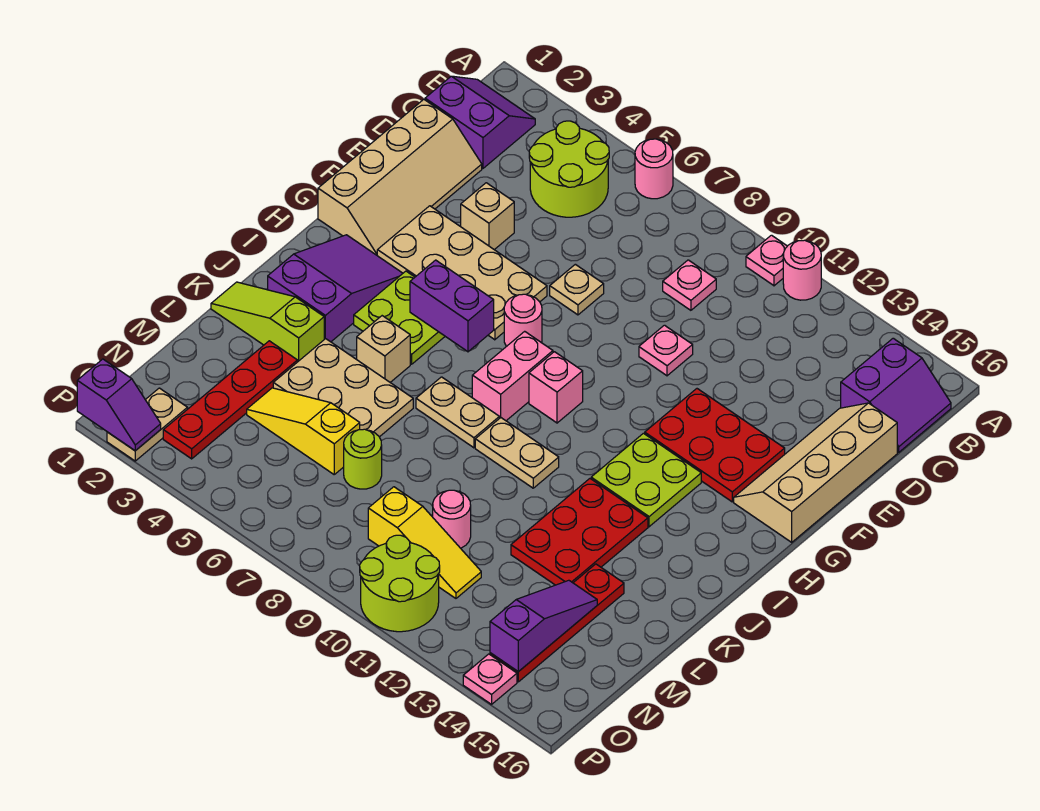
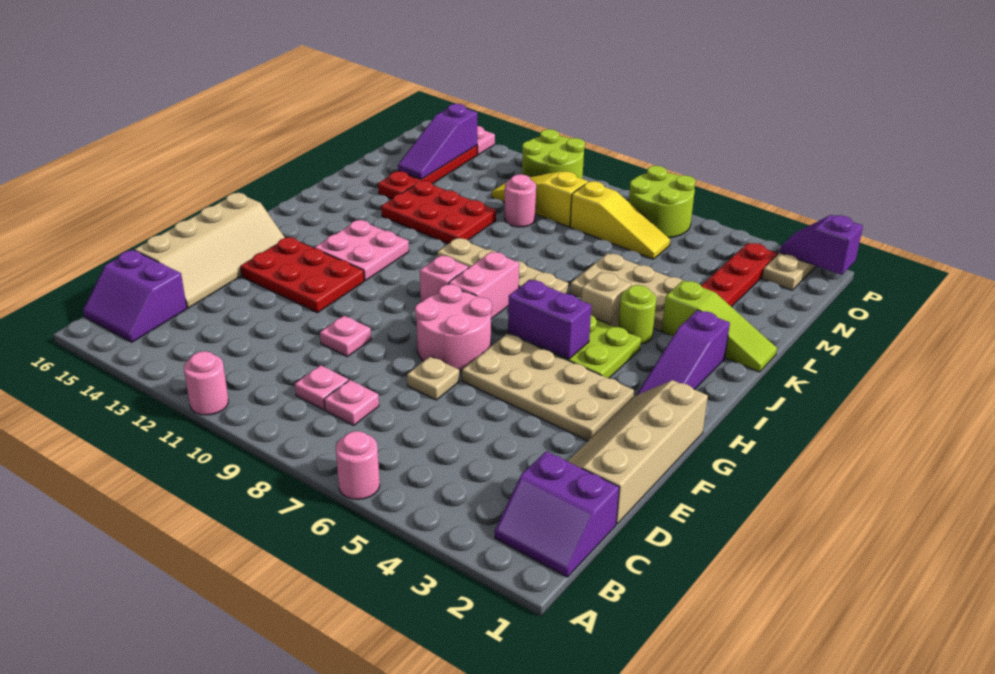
pink plate A10 level 1 -> pink plate C8 level 1
lime round brick B4:C5 level 1 -> lime round brick O6:P7 level 1
purple slope B15:C16 level 1 top 15 -> purple slope B15:C16 level 1 top C
tan brick E4 level 1 -> none
pink round brick G7 level 1 -> pink round brick F7:G8 level 1
purple slope H2:J3 level 1 top J -> purple slope H2:J2 level 1 top J
lime plate H12:I13 level 1 -> pink plate H12:I13 level 1
red plate J12:L13 level 1 -> red plate K11:L13 level 1
yellow slope M4:M6 level 1 top 6 -> yellow slope N6:N8 level 1 top 8
lime round brick M7 level 1 -> lime round brick J4 level 1

